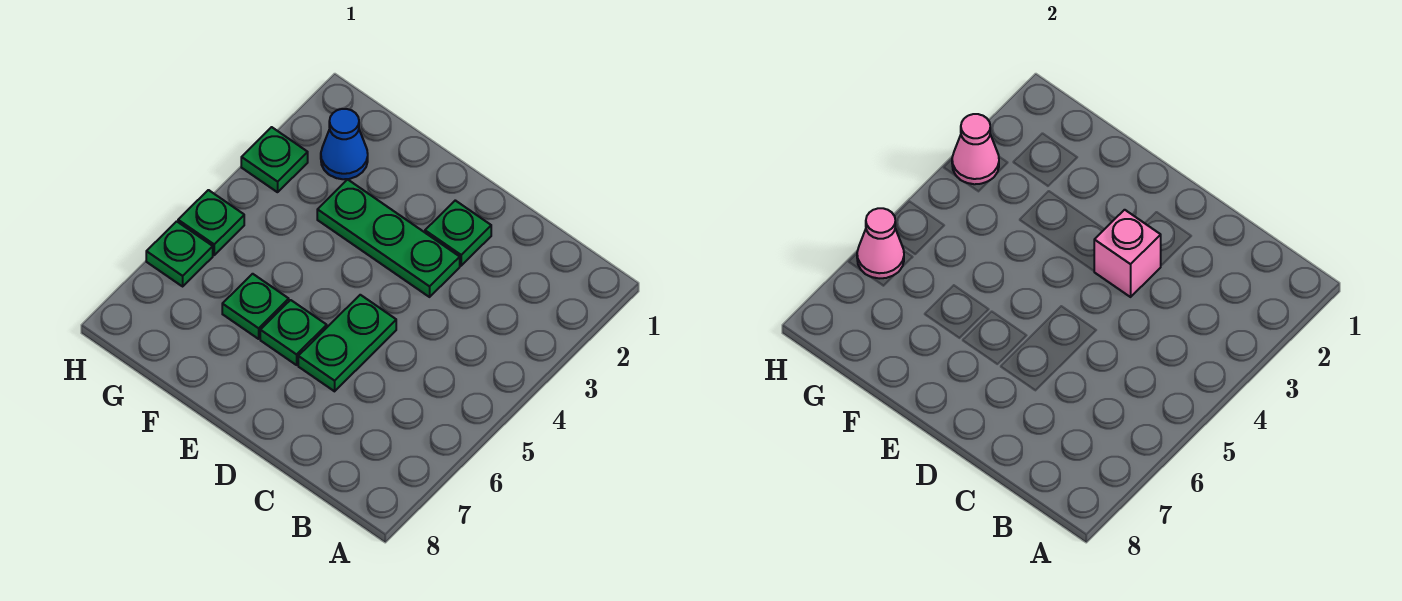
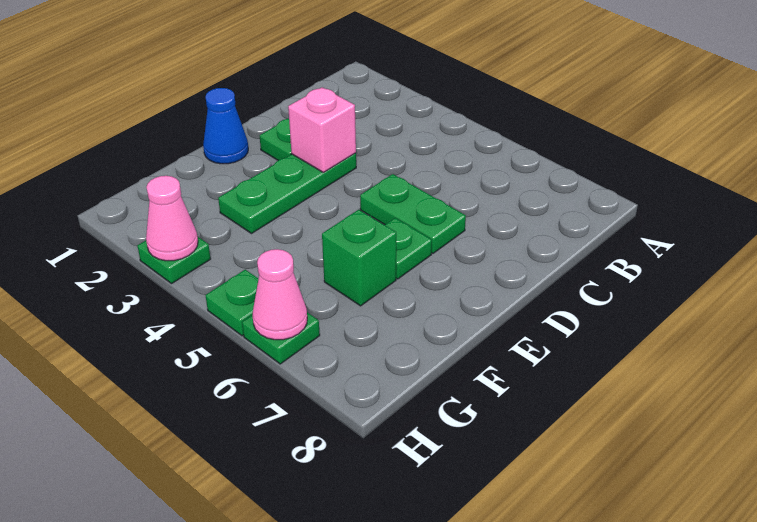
green plate F6 level 1 -> green brick F6 level 1
blue cone G2 level 1 -> blue cone E1 level 1

